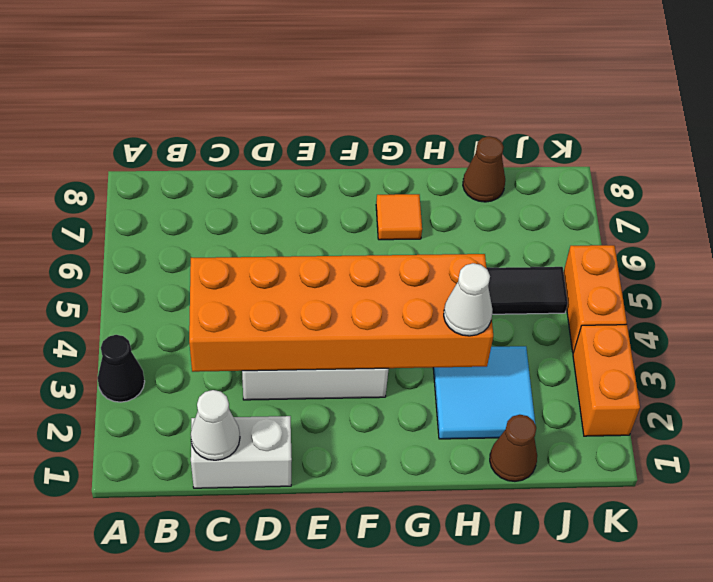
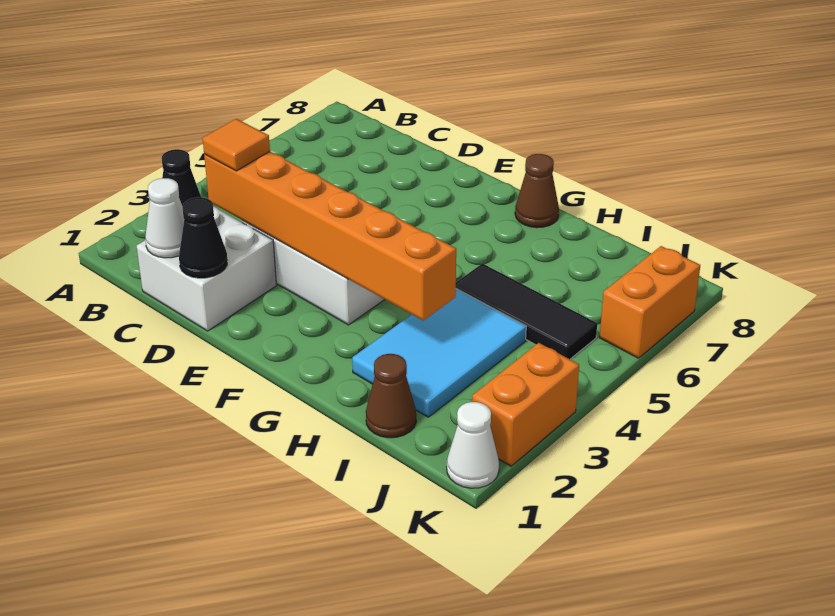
white brick C1:D1 level 1 -> white brick C1:D2 level 1
orange brick C3:H4 level 2 -> orange brick C3:H3 level 2
none -> black cone D1 level 2
orange tile G7 level 1 -> orange tile C3 level 3
cyan tile H2:I3 level 1 -> cyan tile H2:I4 level 1
white cone H3 level 3 -> white cone K1 level 1
brown cone I8 level 1 -> brown cone G8 level 1
orange brick K4:K5 level 1 -> orange brick K6:K7 level 1

